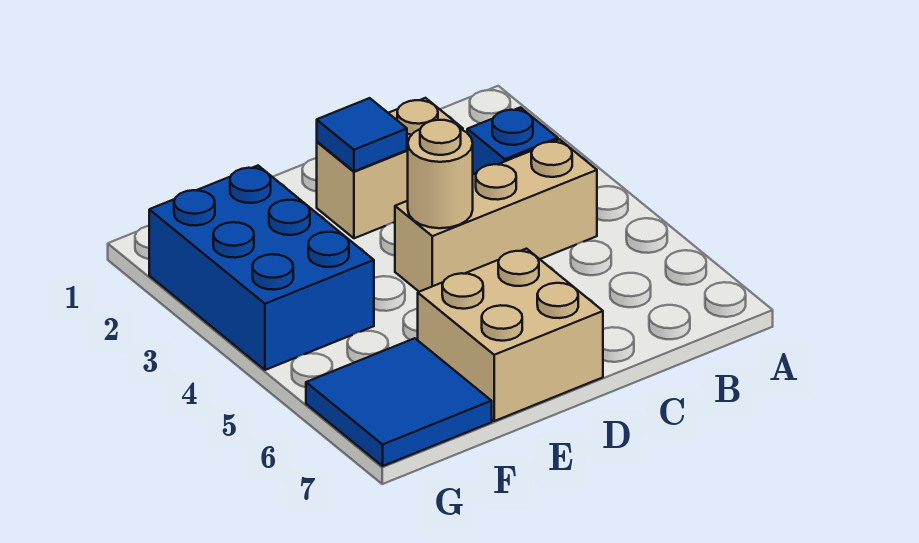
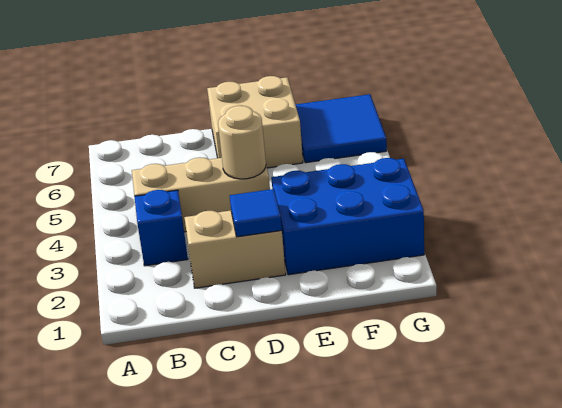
blue brick F2:G4 level 1 -> blue brick E2:G3 level 1

